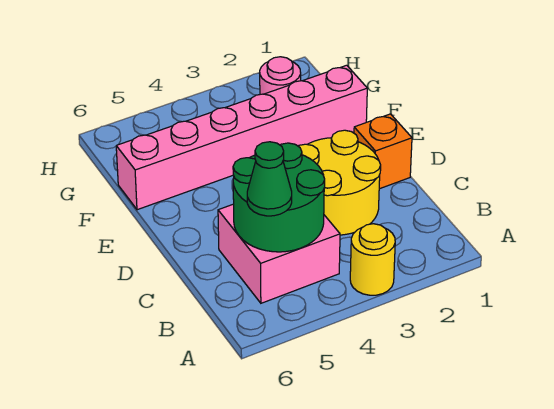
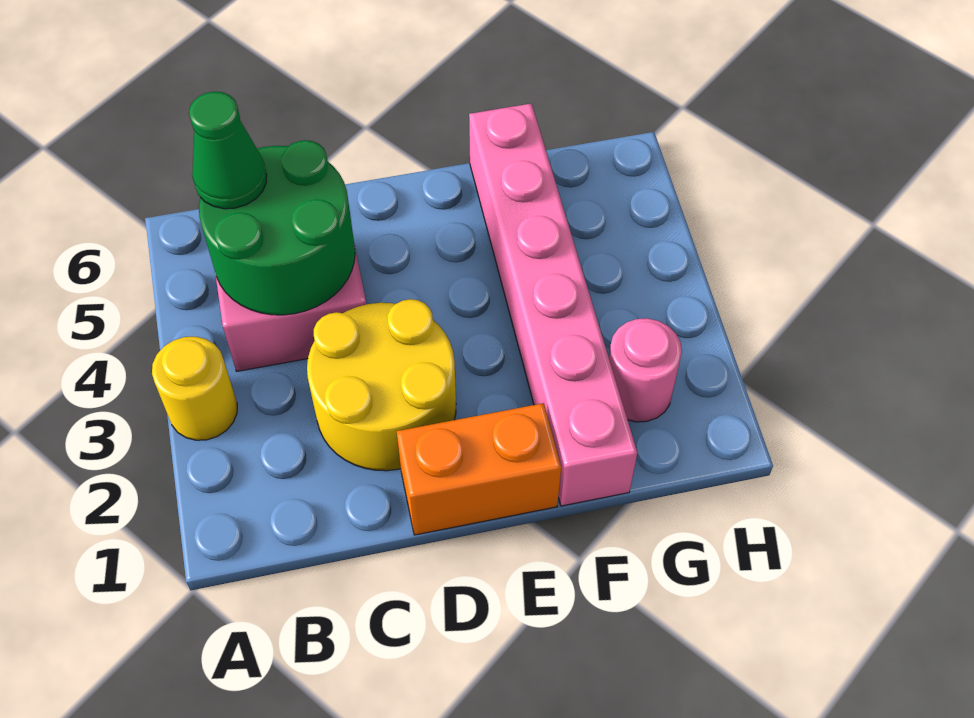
orange brick D1 level 1 -> orange brick D1:E1 level 1

